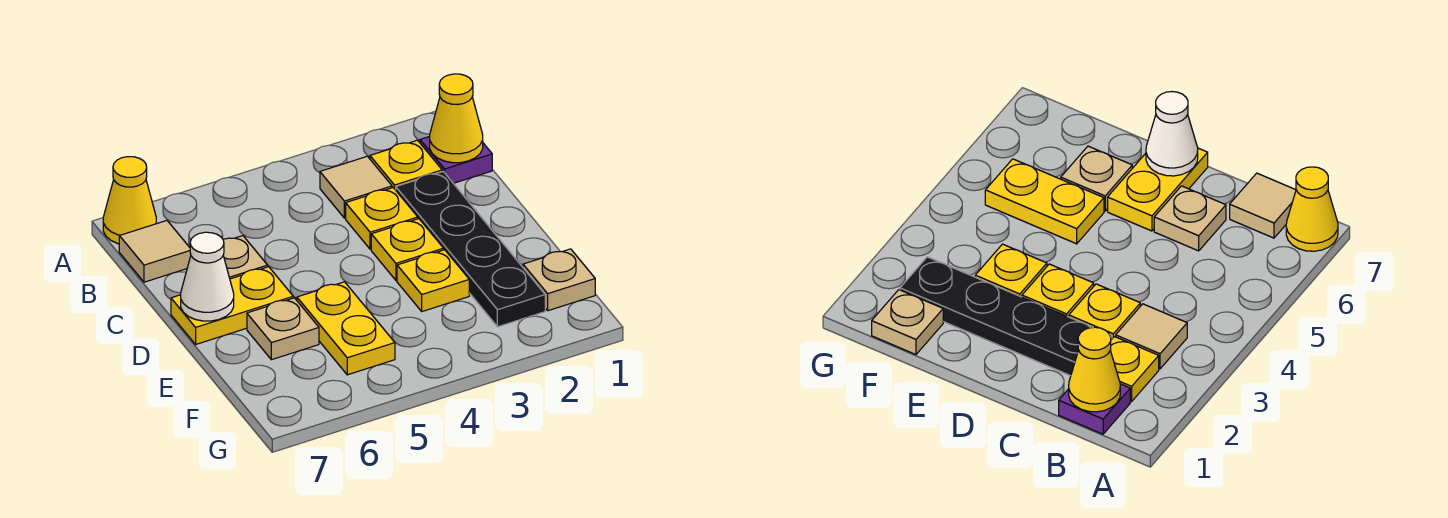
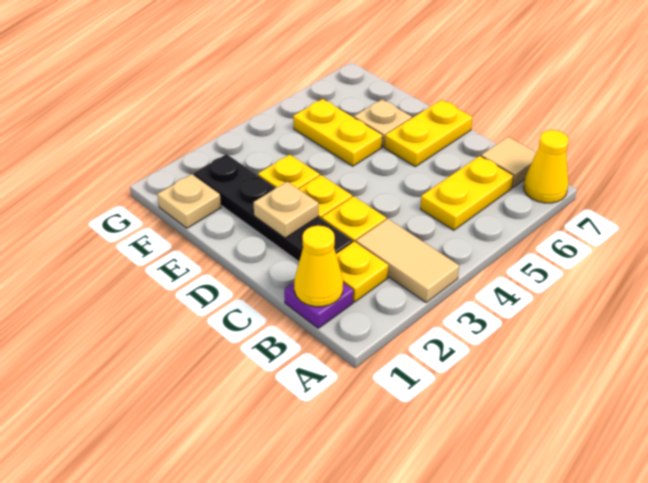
tan tile B3 level 1 -> tan tile A3:B3 level 1
none -> yellow plate B5:B6 level 1
tan plate C6 level 1 -> tan plate D2 level 2
white cone D7 level 2 -> none

